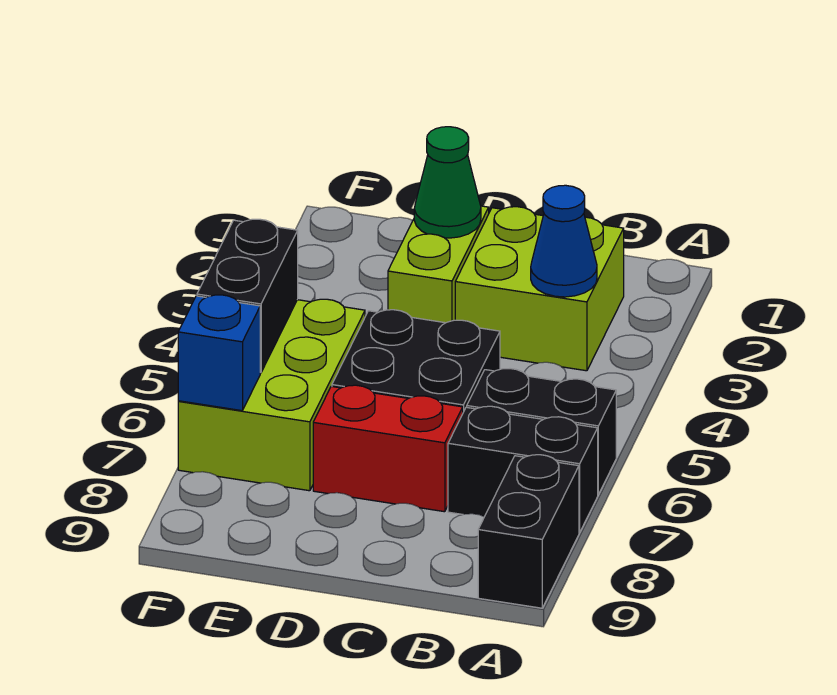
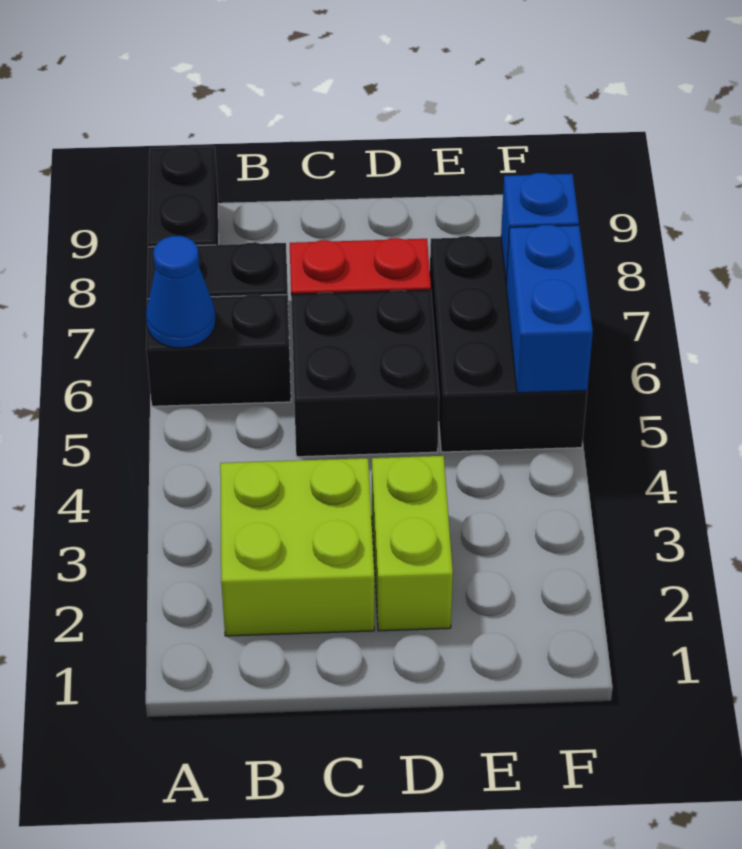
blue cone B3 level 2 -> blue cone A6 level 2
green cone D2 level 2 -> none
lime brick E5:F7 level 1 -> black brick E5:F7 level 1
black brick F5:F6 level 2 -> blue brick F5:F6 level 2

